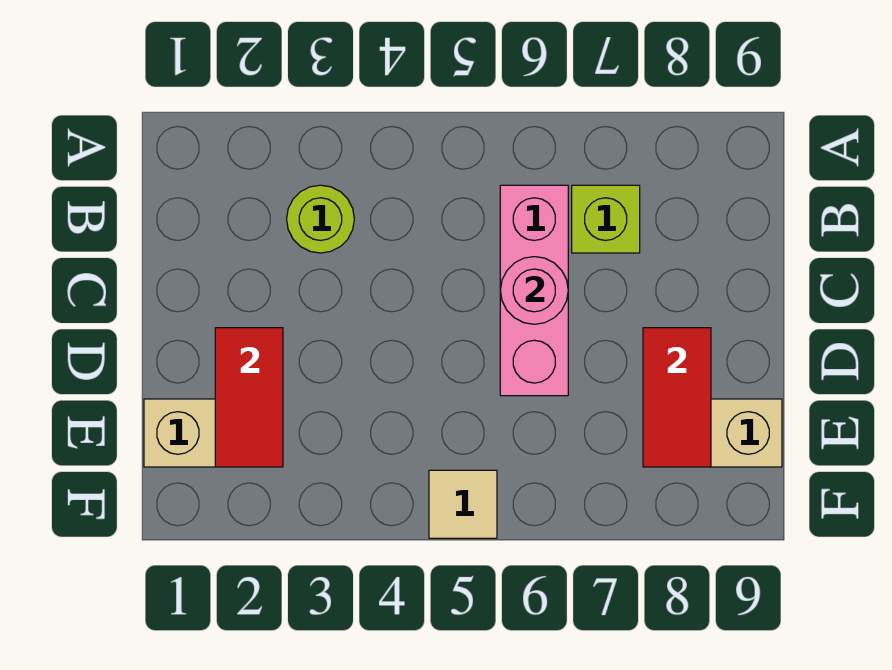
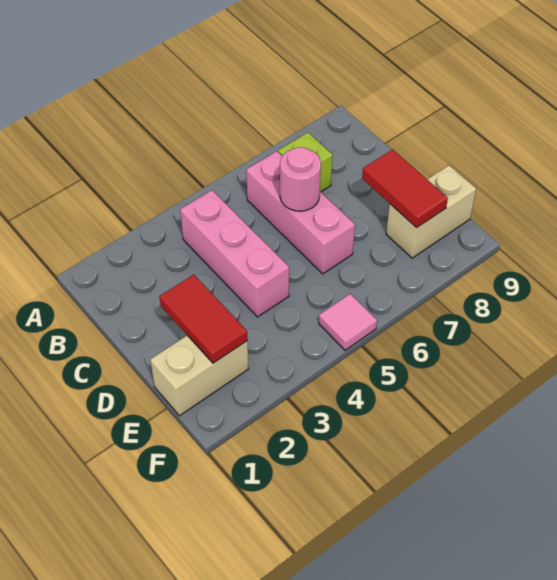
lime round brick B3 level 1 -> none
none -> pink brick B4:D4 level 1
tan tile F5 level 1 -> pink tile F5 level 1

